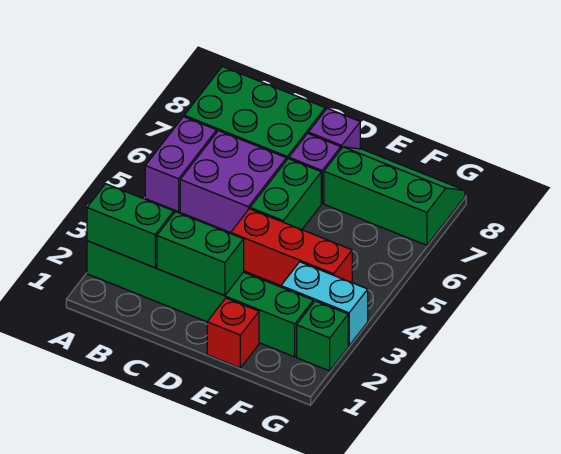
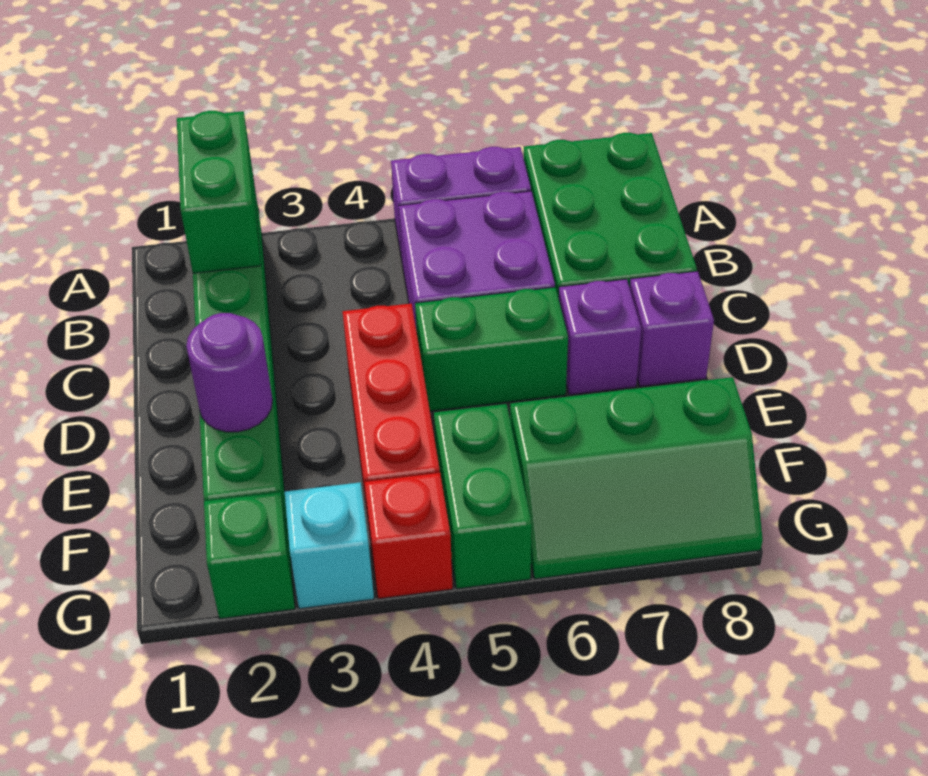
green brick C2:D2 level 2 -> green brick F5:G5 level 1
red brick E1 level 1 -> red brick G4 level 1
none -> purple round brick E2 level 2
green slope E7:G8 level 1 top 7 -> green slope F6:G8 level 1 top F
cyan brick F3:G3 level 1 -> cyan brick G3 level 1

